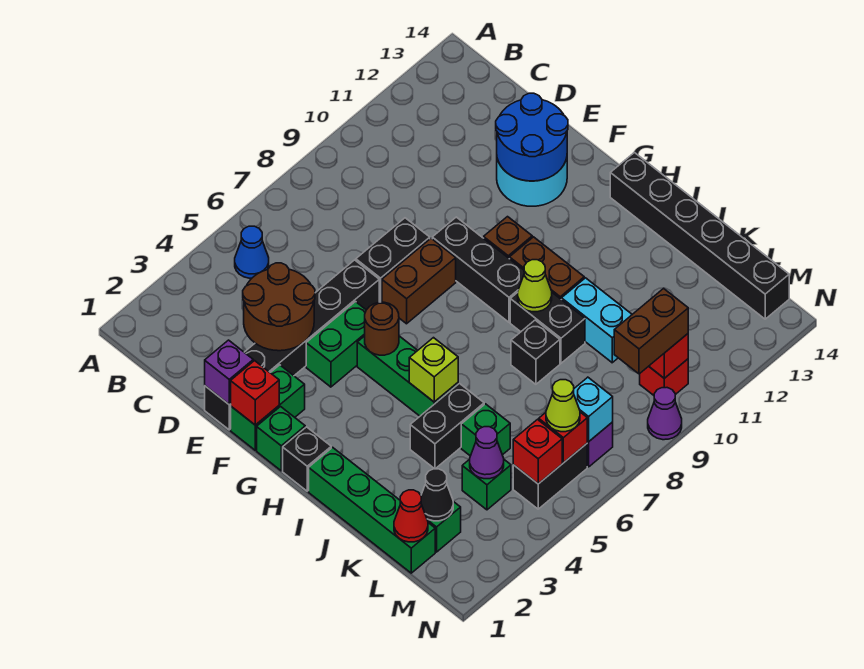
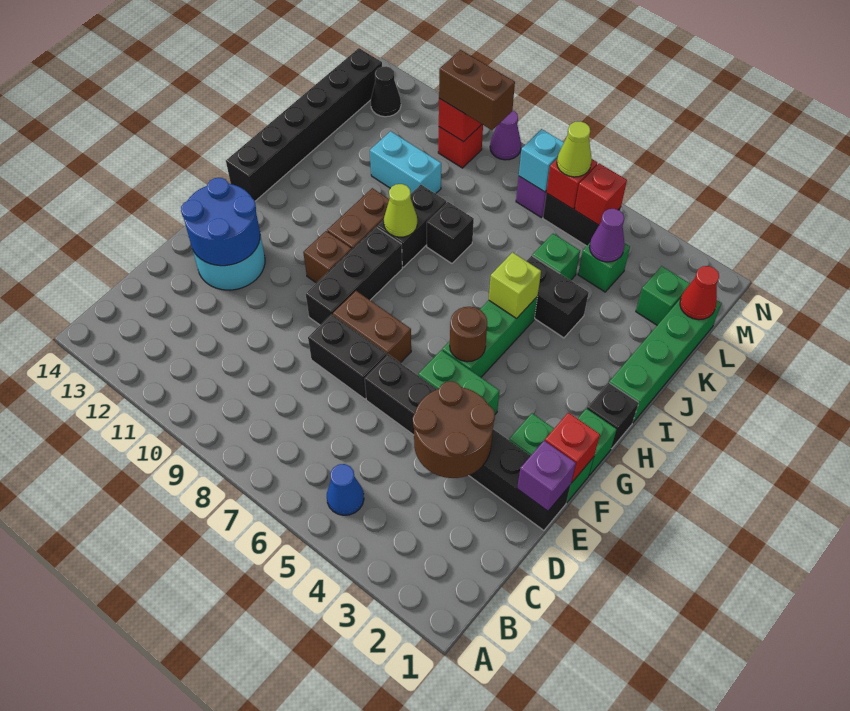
cyan brick J10:K10 level 1 -> cyan brick K10:K11 level 1
black cone L2 level 2 -> black cone M13 level 1

